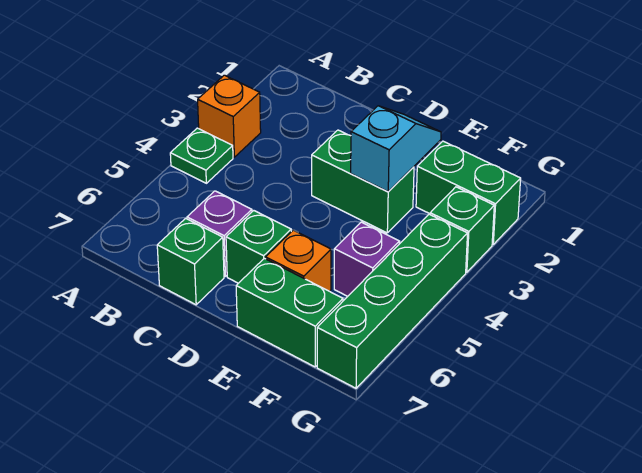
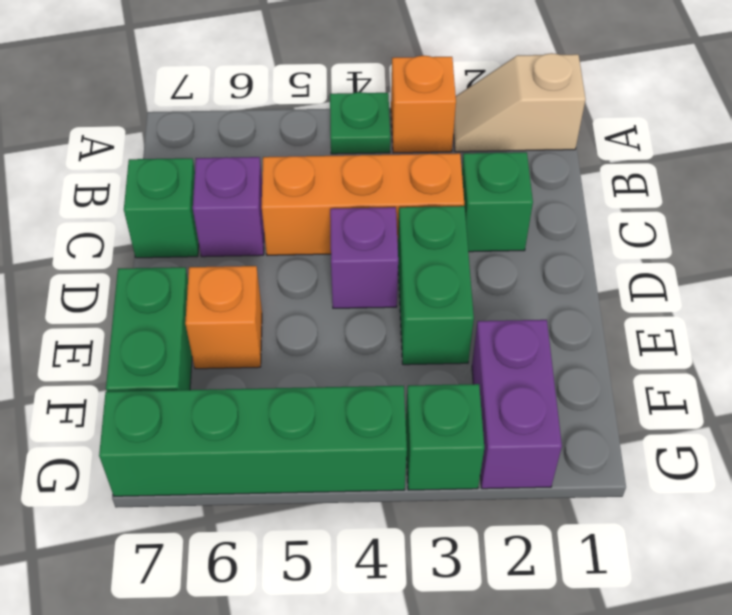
none -> tan slope A1:A2 level 1 top 1
none -> orange brick C3:C5 level 1
green brick D6 level 1 -> green brick C2 level 1
cyan slope E2:E3 level 2 top 3 -> none
green brick F2:G2 level 1 -> purple brick F2:G2 level 1
purple brick F5 level 1 -> purple brick D4 level 1

